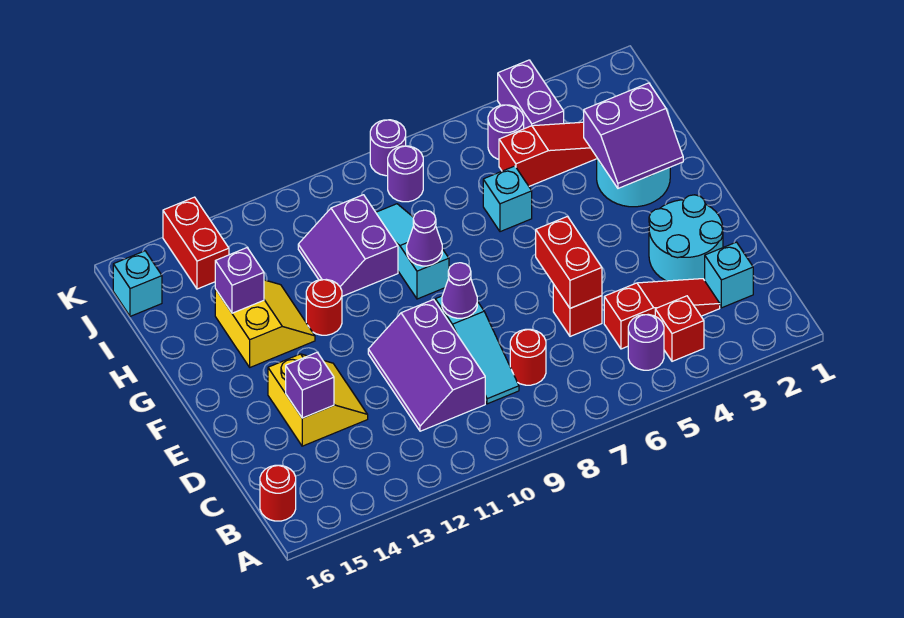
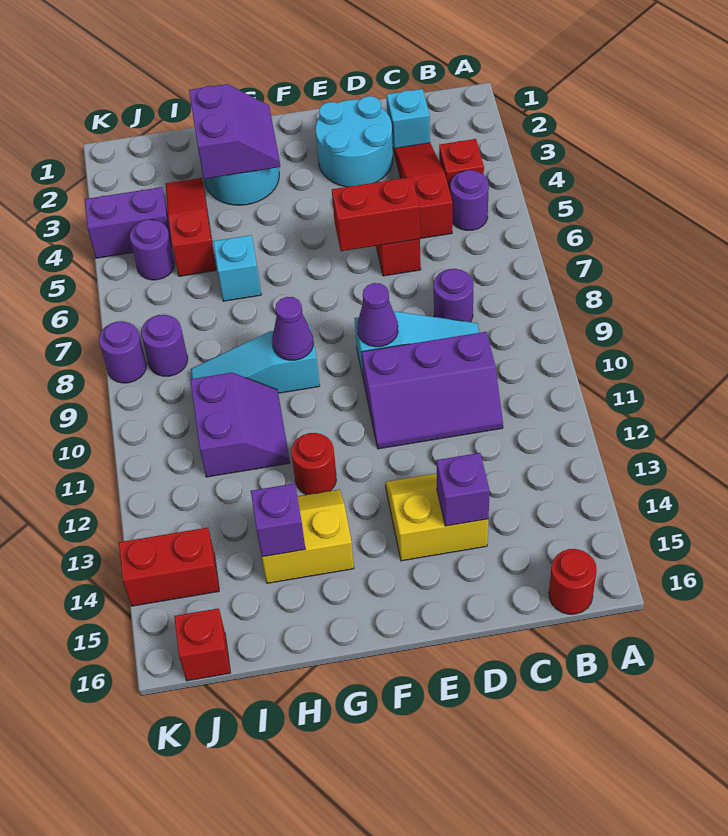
red round brick C8 level 1 -> purple round brick C8 level 1
purple slope H10:I11 level 1 top 10 -> purple slope H10:I11 level 1 top I
cyan brick J16 level 1 -> red brick J16 level 1

